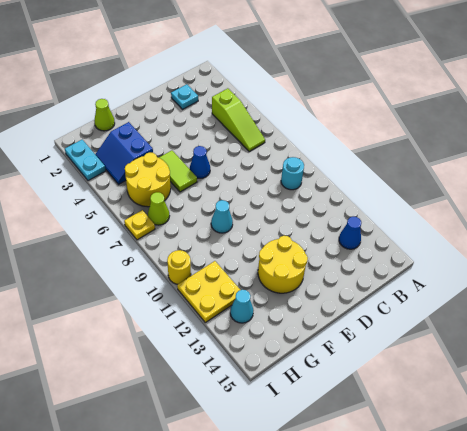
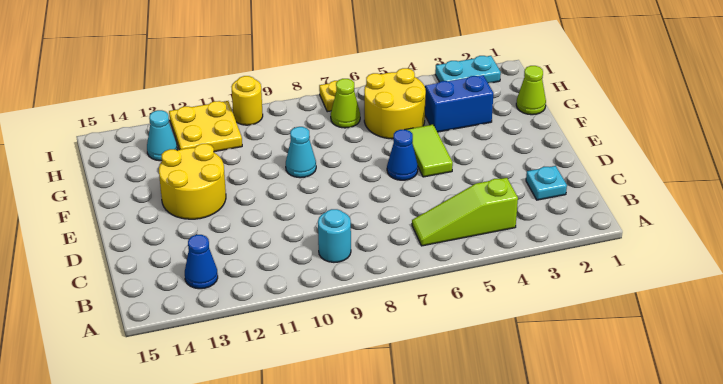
lime tile F5:F6 level 1 -> lime tile E5:F5 level 1

